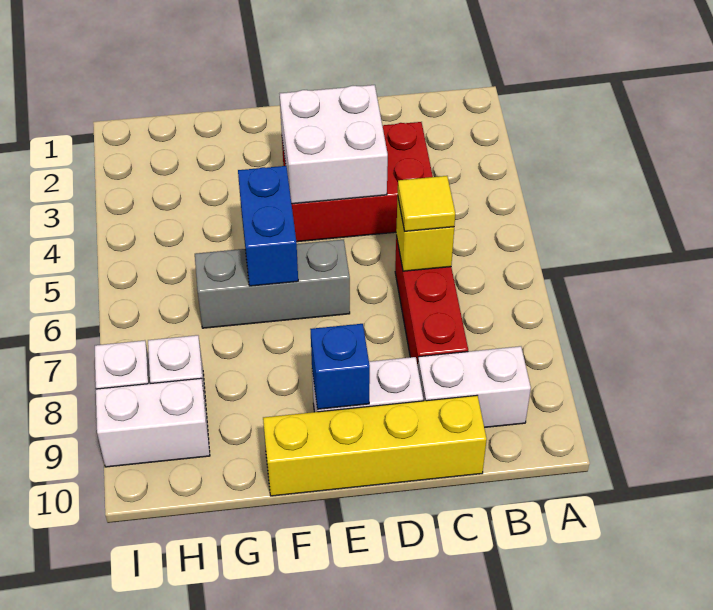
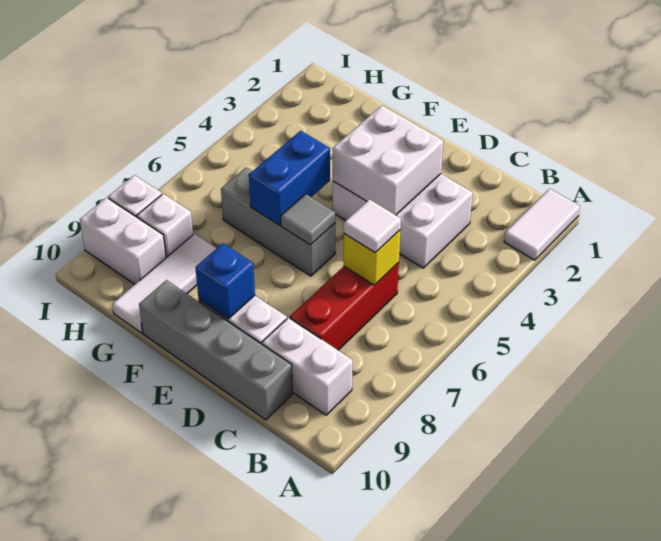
none -> white tile A1:A2 level 1
red brick C3:E4 level 1 -> white brick C3:E4 level 1
yellow tile C6 level 3 -> white tile C6 level 3
yellow brick C10:F10 level 1 -> grey brick C10:F10 level 1
none -> grey tile E6 level 2
none -> white tile G8:G10 level 1

